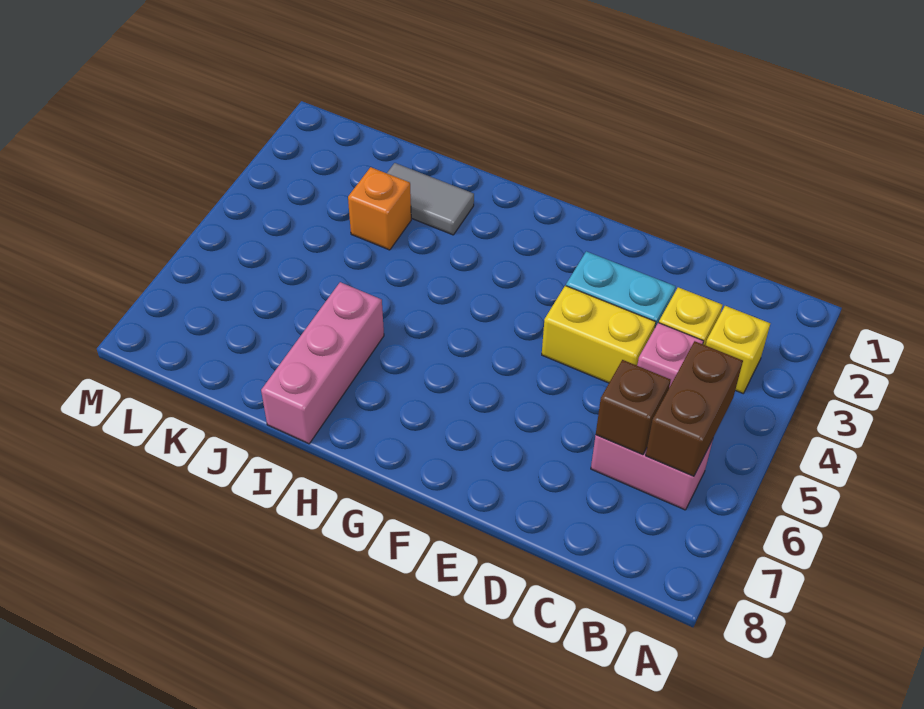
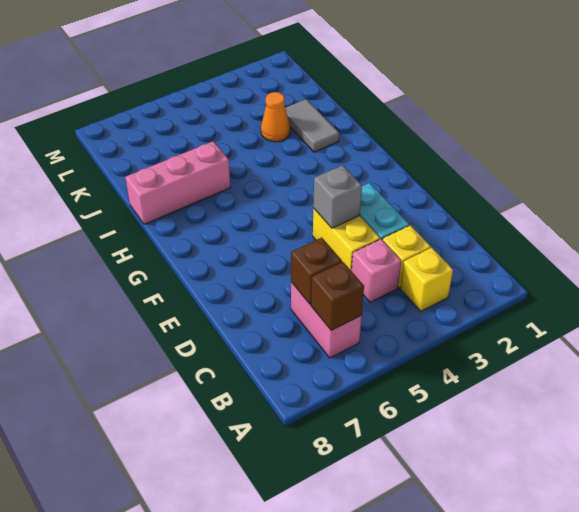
brown brick B5:B6 level 2 -> brown brick B6 level 2
none -> grey brick E4 level 2
orange brick J3 level 1 -> orange cone J3 level 1

